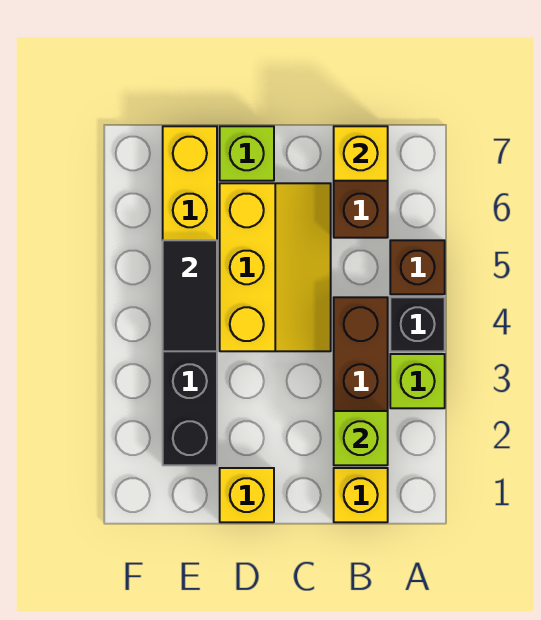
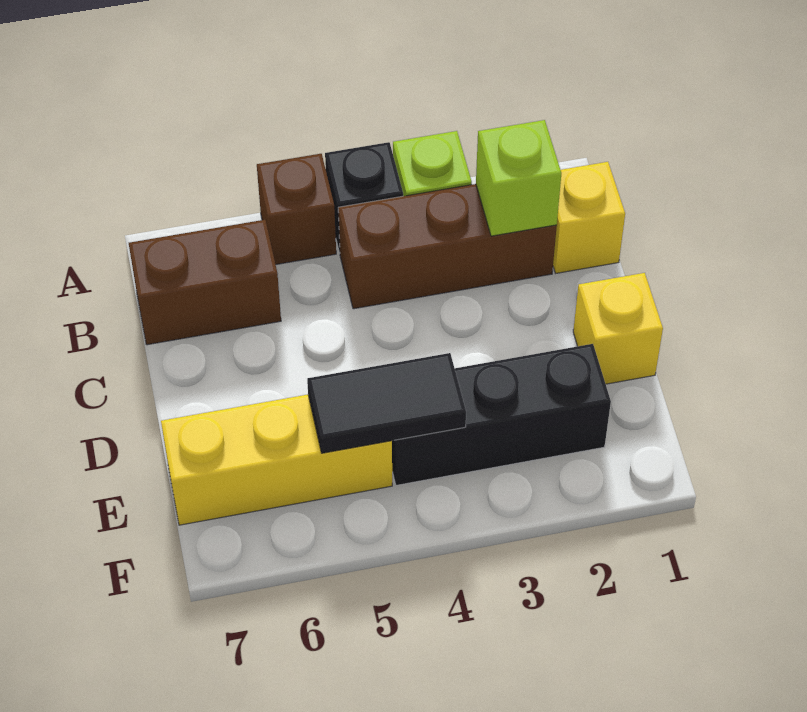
yellow brick B7 level 2 -> none
yellow slope C4:D6 level 1 top D -> none
lime brick D7 level 1 -> none

